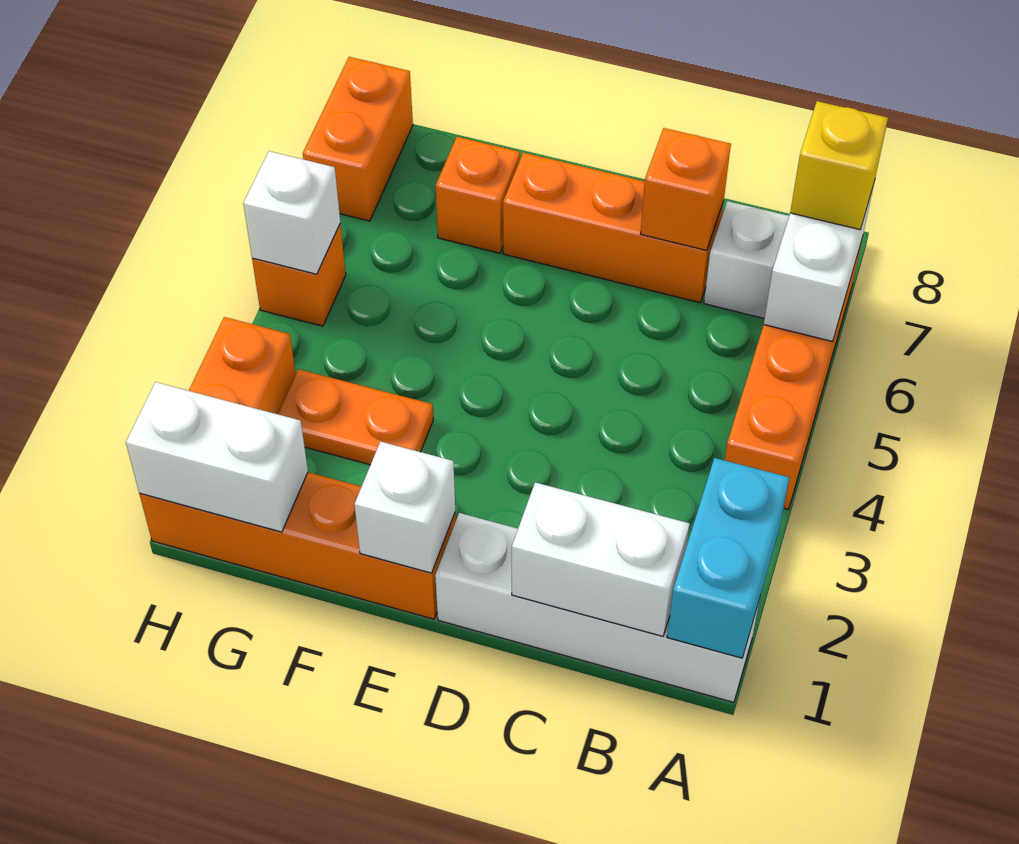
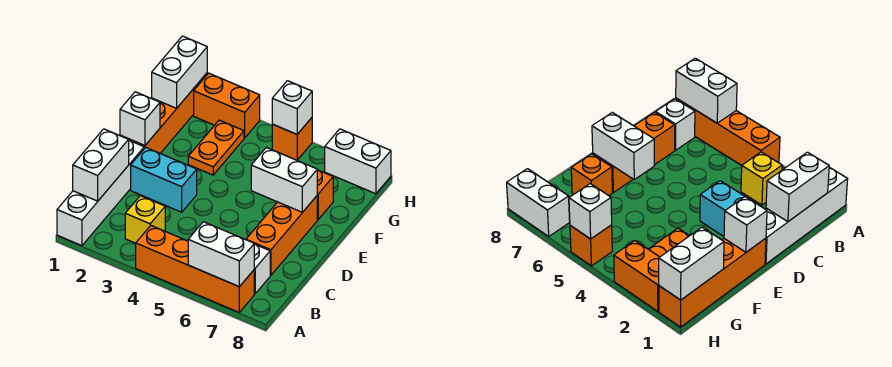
cyan brick A1:A2 level 2 -> cyan brick D2:D3 level 1
yellow brick A7 level 3 -> yellow brick B3 level 1
orange brick C7 level 2 -> none
none -> white brick E6:E7 level 2
orange brick H7:H8 level 1 -> white brick H7:H8 level 1

